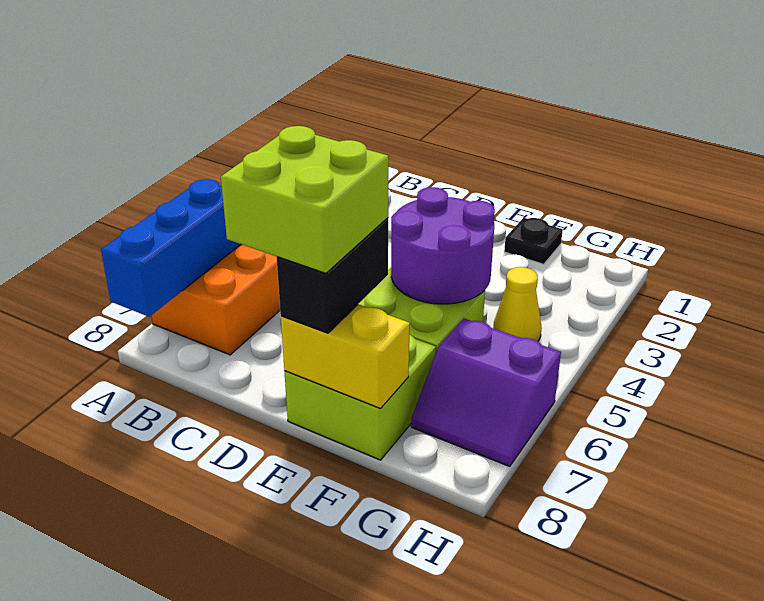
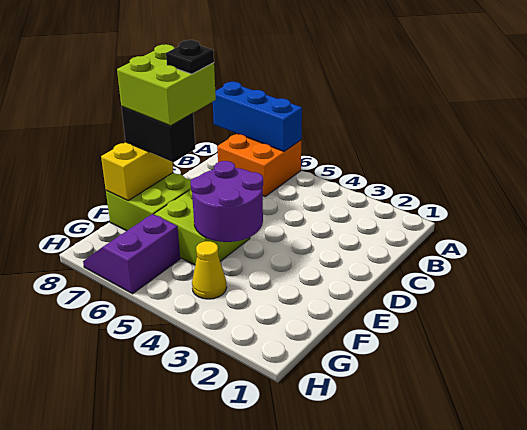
black plate F1 level 1 -> black plate D7 level 5

